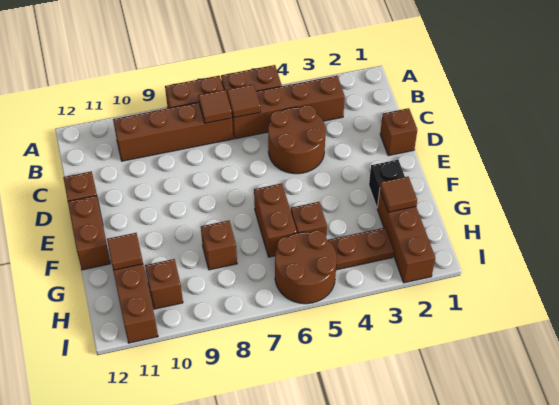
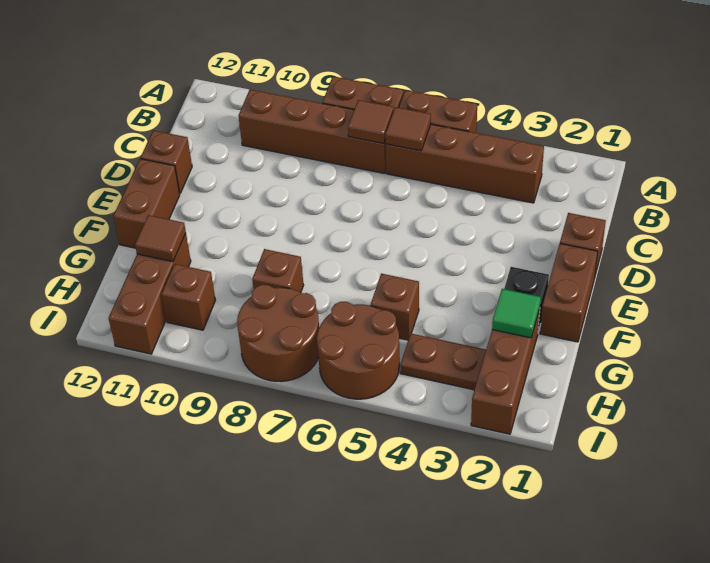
brown round brick C4:D5 level 1 -> brown round brick H7:I8 level 1
brown brick F6:G6 level 1 -> brown brick E1:F1 level 1
brown tile G2 level 2 -> green tile G2 level 2

